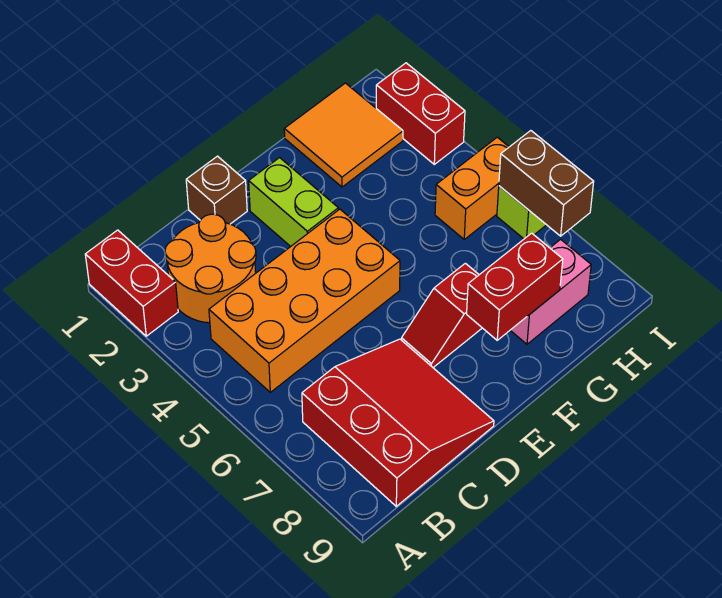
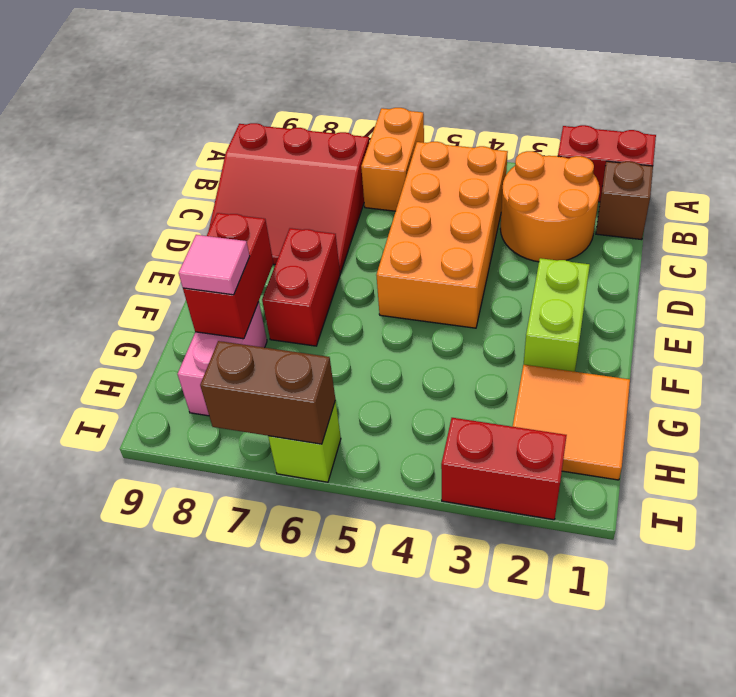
brown brick D1 level 1 -> brown brick B1 level 1
lime brick E2:E3 level 1 -> lime brick E2:F2 level 1
red slope E7:F7 level 1 top F -> red brick E7:F7 level 1
none -> pink tile G8 level 3
orange brick H5:I5 level 1 -> orange brick A6:B6 level 1

